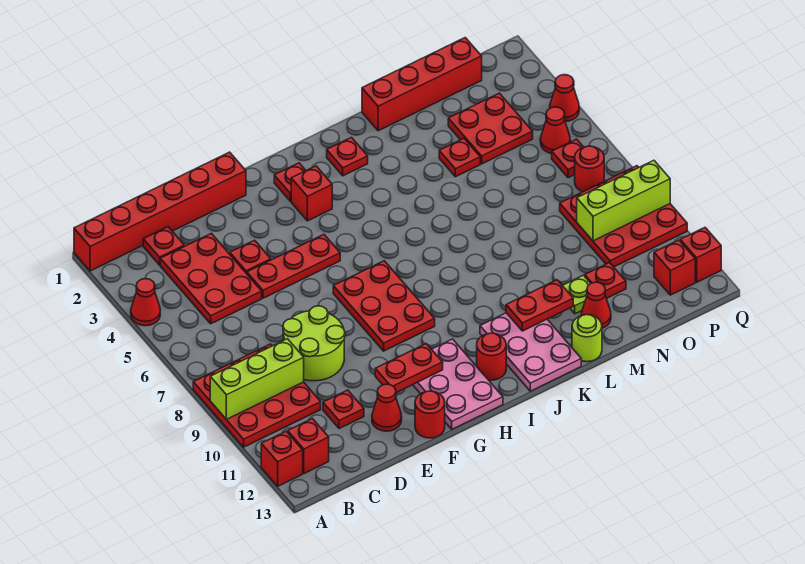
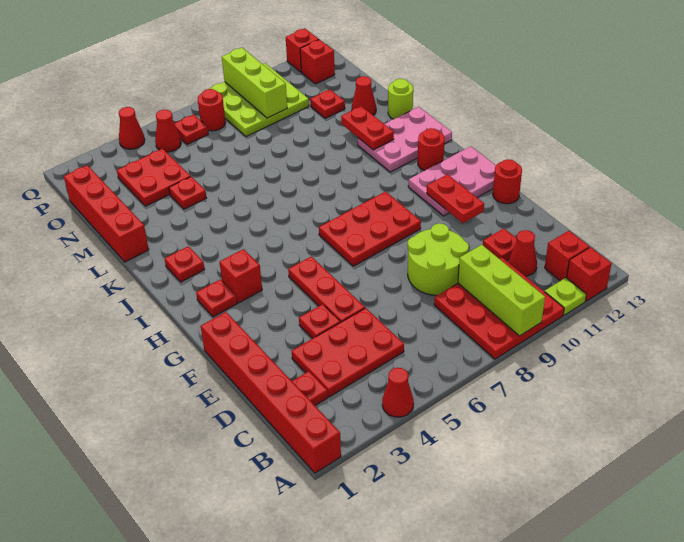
red cone E12 level 1 -> red cone C11 level 1
lime plate M11 level 1 -> lime plate A11 level 1
red plate O8:Q10 level 1 -> lime plate O8:Q10 level 1

